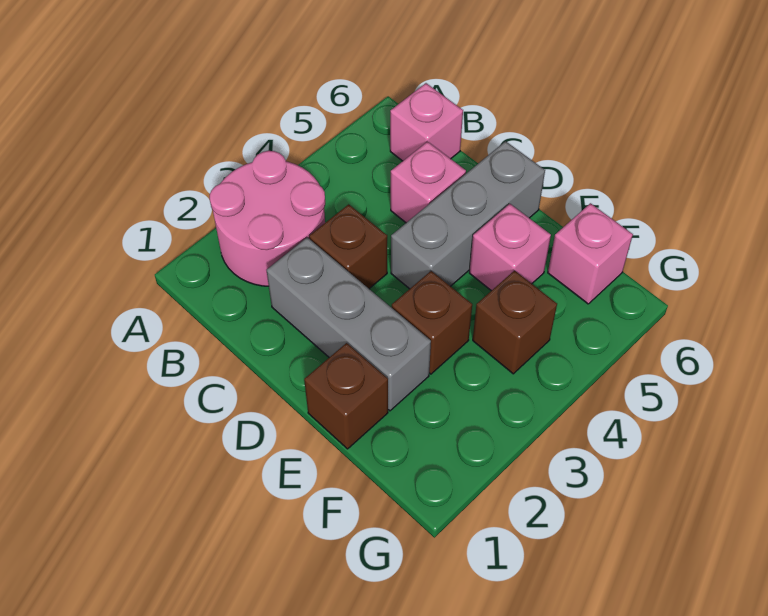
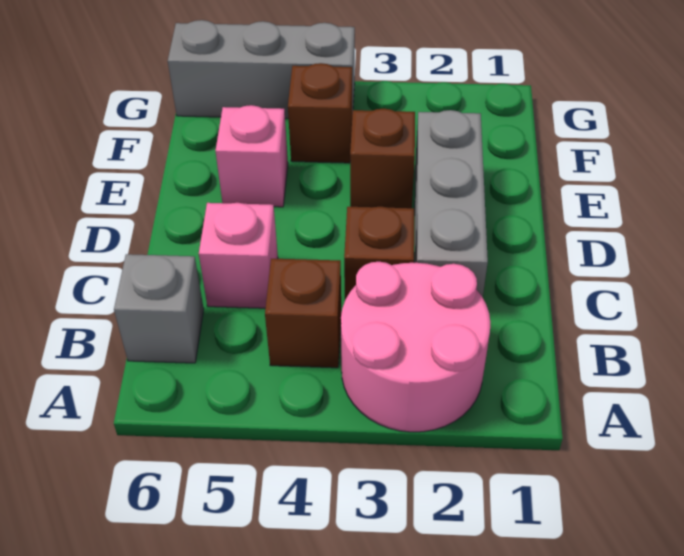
pink brick B6 level 1 -> grey brick B6 level 1
grey brick D4:D6 level 1 -> grey brick G4:G6 level 1
brown brick E1 level 1 -> brown brick B4 level 1
pink brick F6 level 1 -> none

